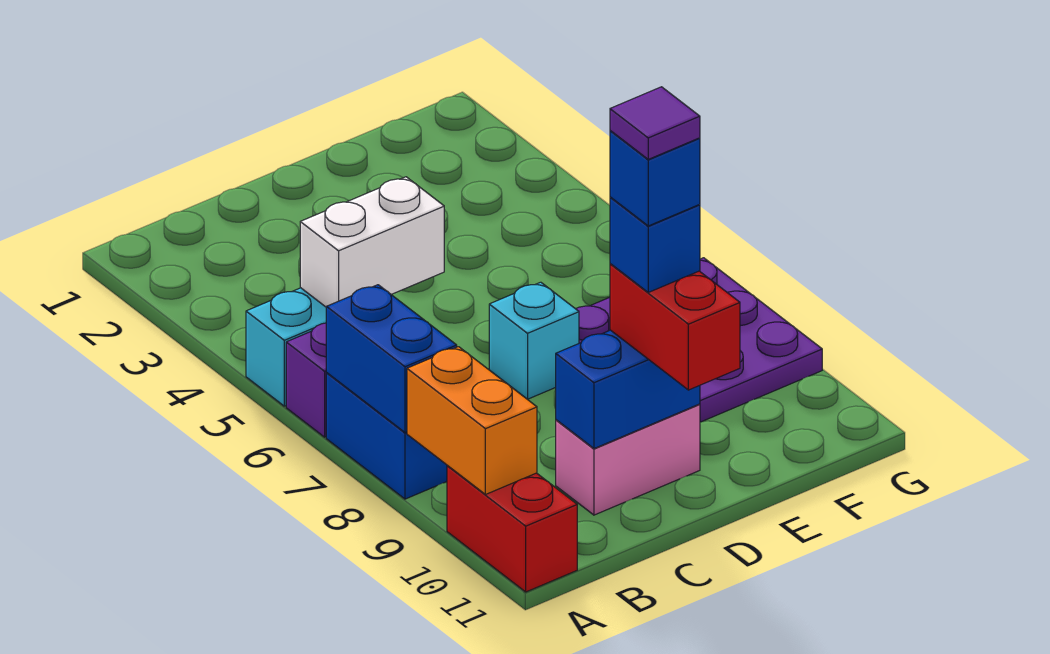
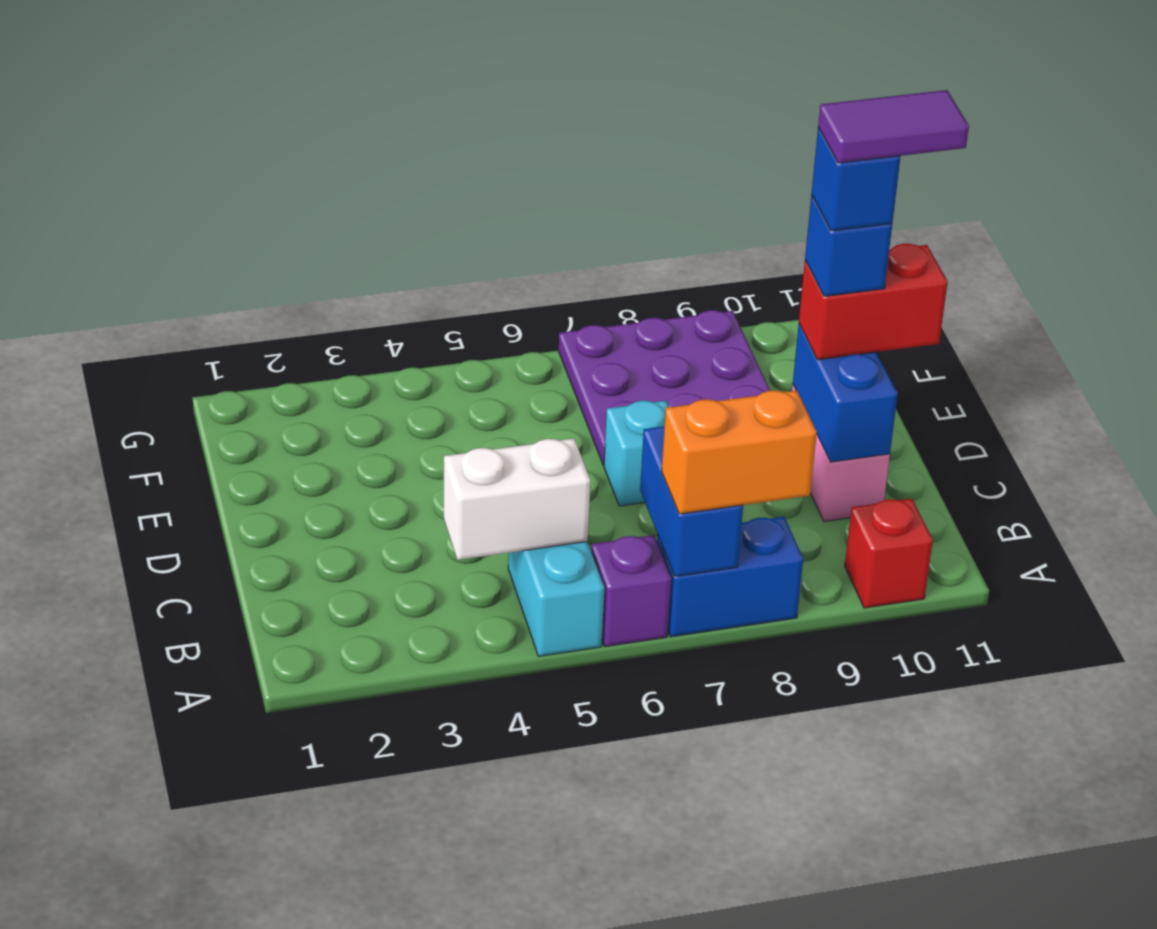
blue brick A7:A8 level 2 -> blue brick A7:B7 level 2
orange brick A9:A10 level 2 -> orange brick A7:A8 level 3
red brick A10:A11 level 1 -> red brick A10 level 1
white brick B5:C5 level 2 -> white brick B4:B5 level 2
purple tile D10 level 6 -> purple tile D10:D11 level 6

